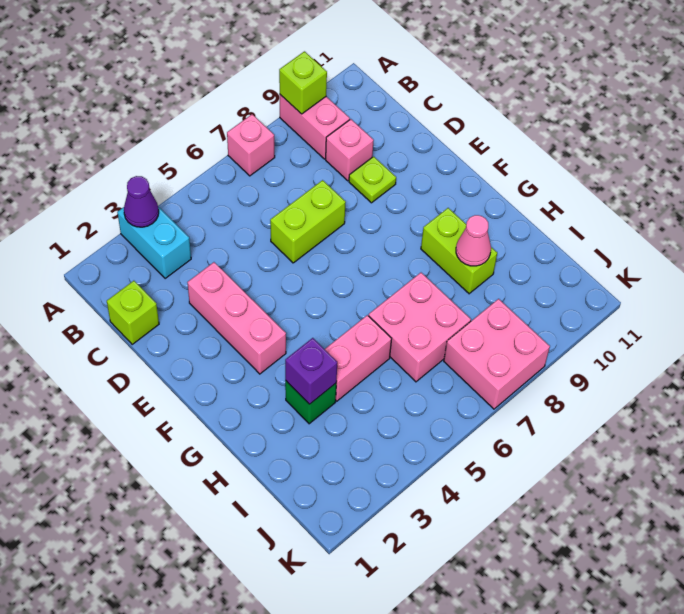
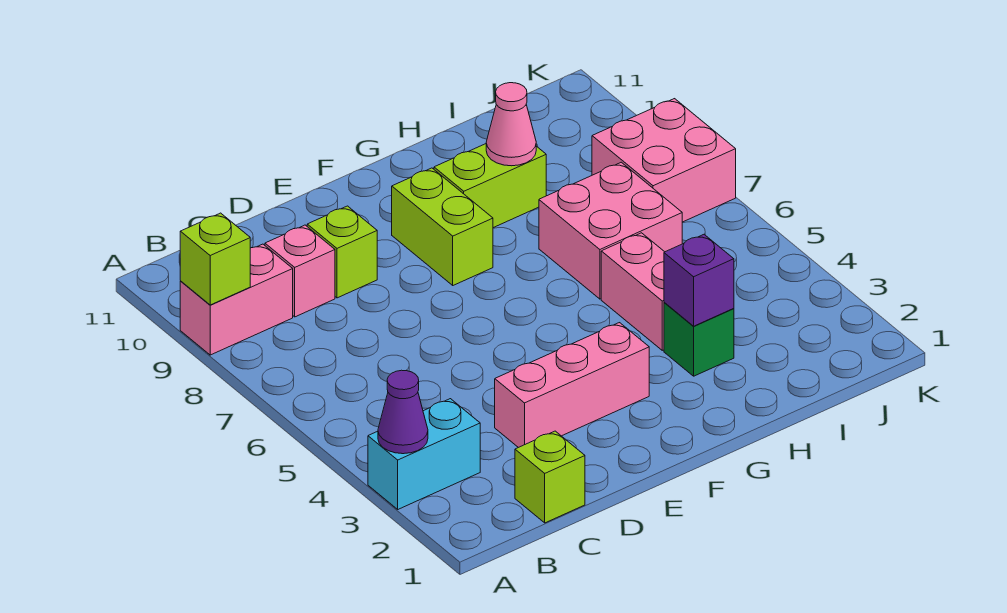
pink brick A7 level 1 -> none
lime brick D6:D7 level 1 -> lime brick F8:F9 level 1
lime plate D9 level 1 -> lime brick D9 level 1

